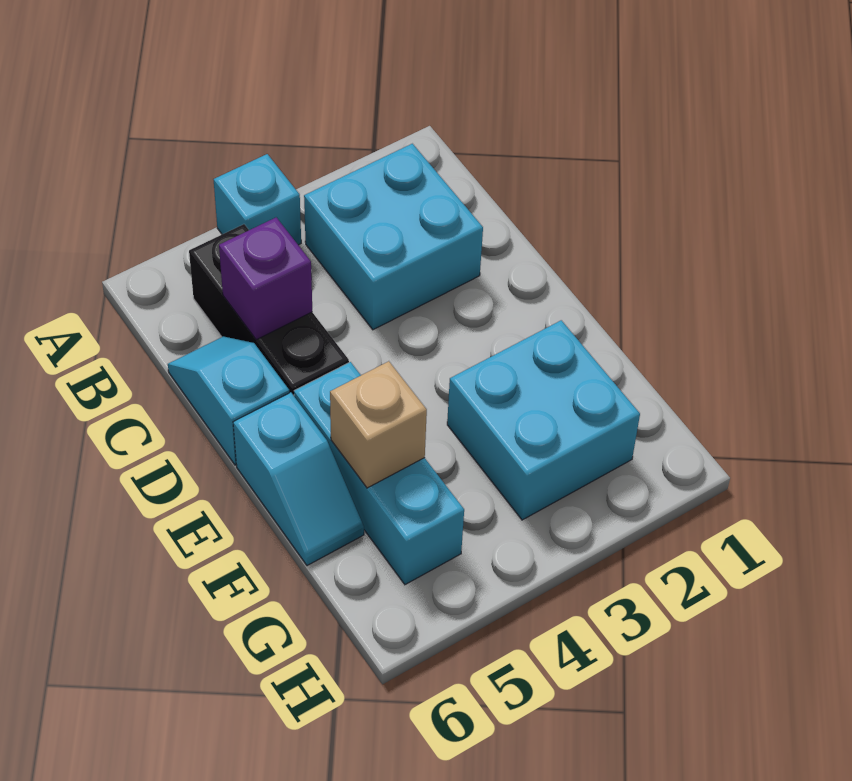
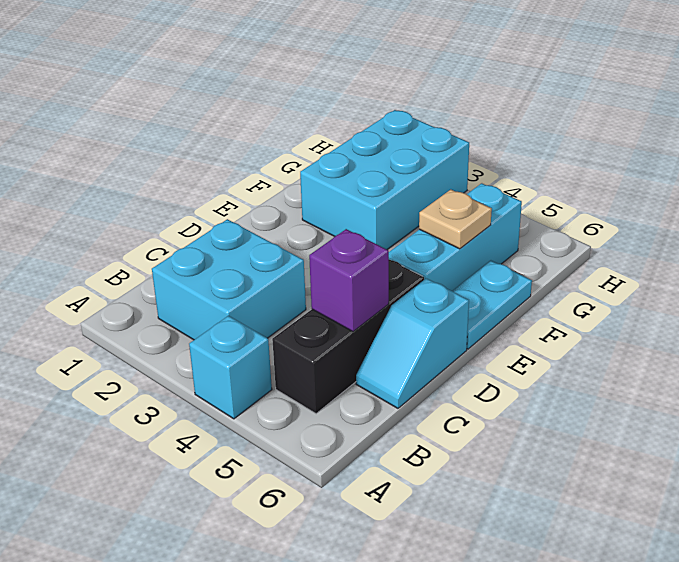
cyan slope E6:F6 level 1 top E -> cyan plate E6:F6 level 1
cyan brick F2:G3 level 1 -> cyan brick F2:H3 level 1
tan brick F5 level 2 -> tan plate F5 level 2

